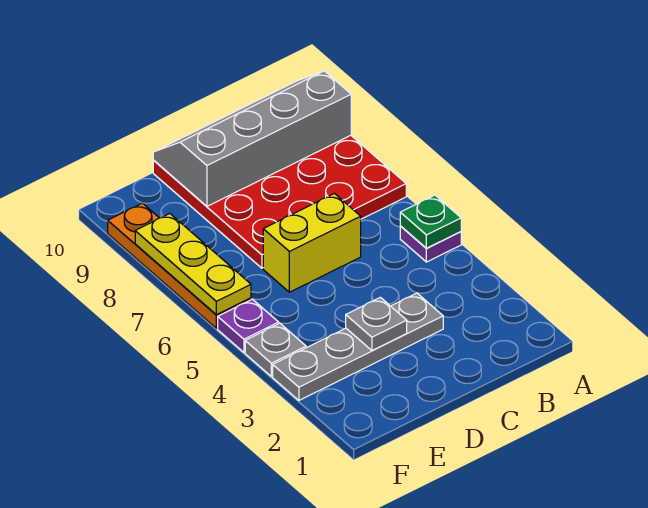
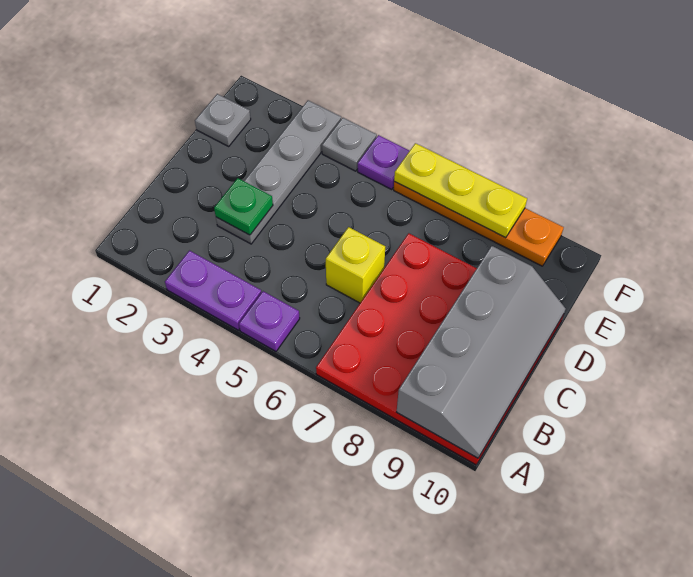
none -> purple plate A3:A4 level 1
green plate A5 level 2 -> green plate C3 level 2
yellow brick C6:D6 level 1 -> yellow brick C6 level 1
grey plate D3 level 2 -> grey plate E1 level 1

